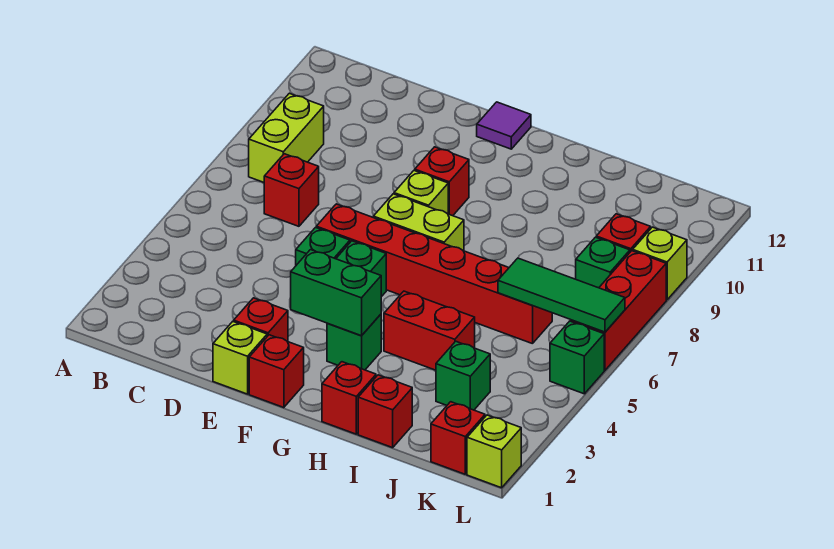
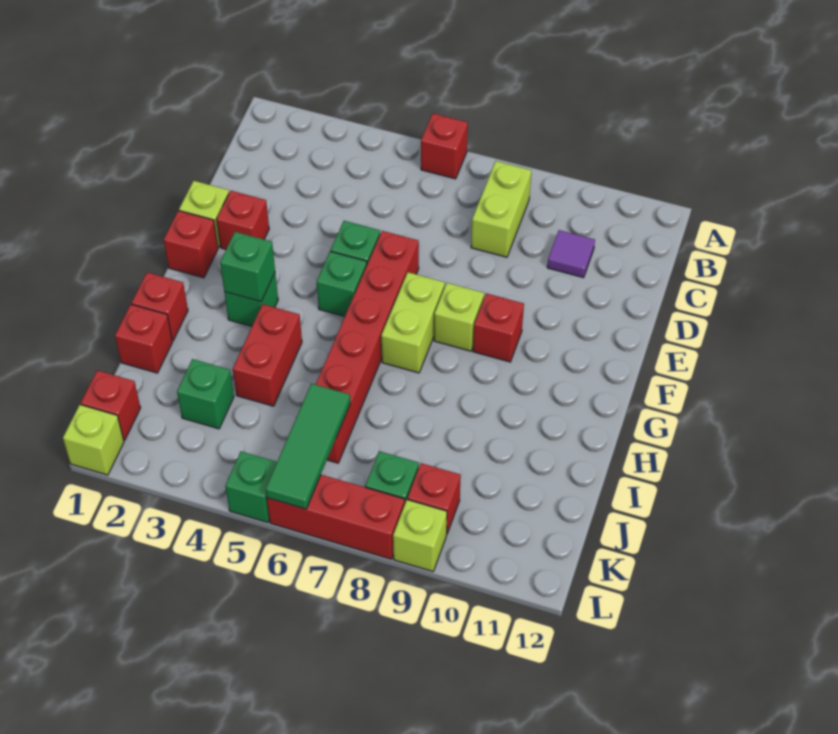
lime brick B8:B9 level 1 -> lime brick B8:C8 level 1
red brick C7 level 1 -> red brick A6 level 1
green brick F3:G3 level 2 -> green brick G3 level 2
purple tile F12 level 1 -> purple tile C10 level 1

